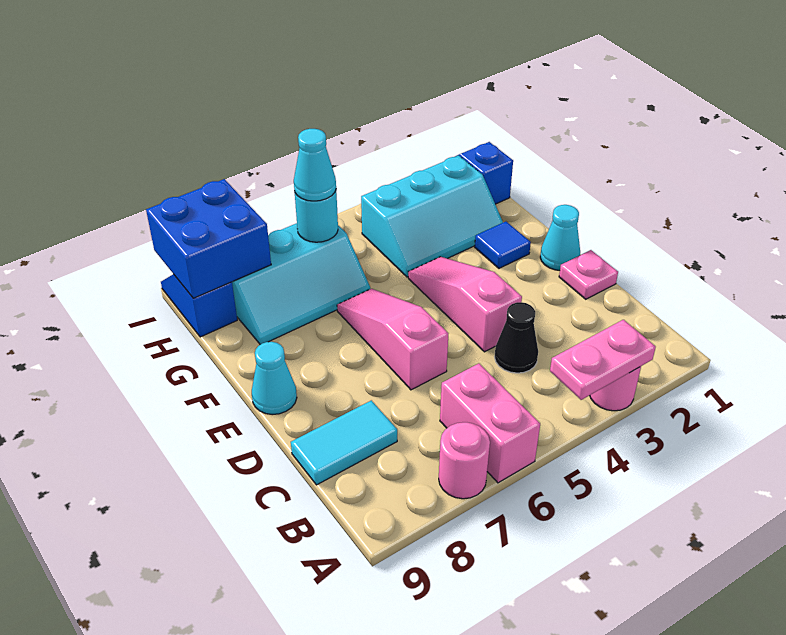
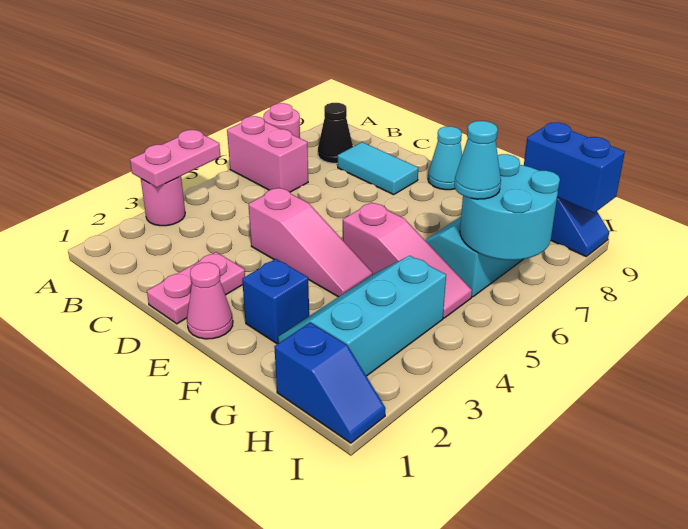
black cone C4 level 1 -> black cone B8 level 1
cyan tile C8:C9 level 1 -> cyan tile C8:D8 level 1
pink plate D1 level 1 -> pink plate D1:D2 level 1
pink slope D6:F6 level 1 top D -> pink slope F5:H5 level 1 top F
cyan cone E1 level 1 -> pink cone E1 level 1
blue tile F2 level 1 -> blue brick F2 level 1
cyan round brick H6 level 2 -> cyan round brick H6:I7 level 2
blue brick H8:I9 level 2 -> blue brick H9:I9 level 2

